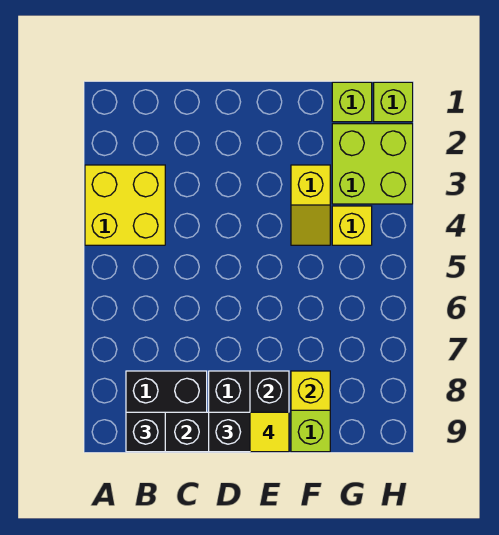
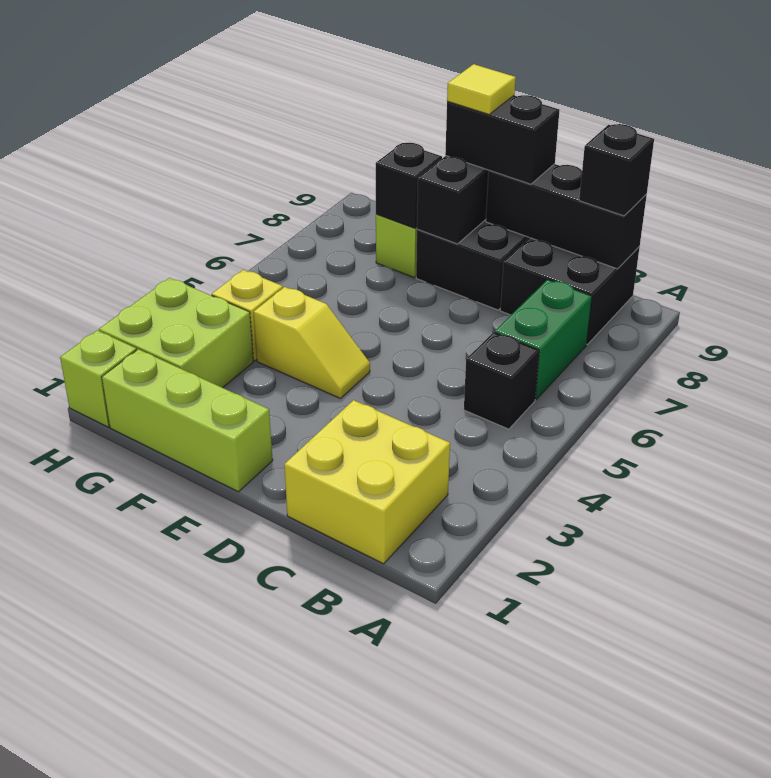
yellow brick A3:B4 level 1 -> yellow brick B1:C2 level 1
none -> black brick B5 level 1
none -> green brick B6:B7 level 1
yellow slope F3:F4 level 1 top 3 -> yellow slope E4:F4 level 1 top F
yellow brick F8 level 2 -> black brick F8 level 2
lime brick G1 level 1 -> lime brick E1:G1 level 1

